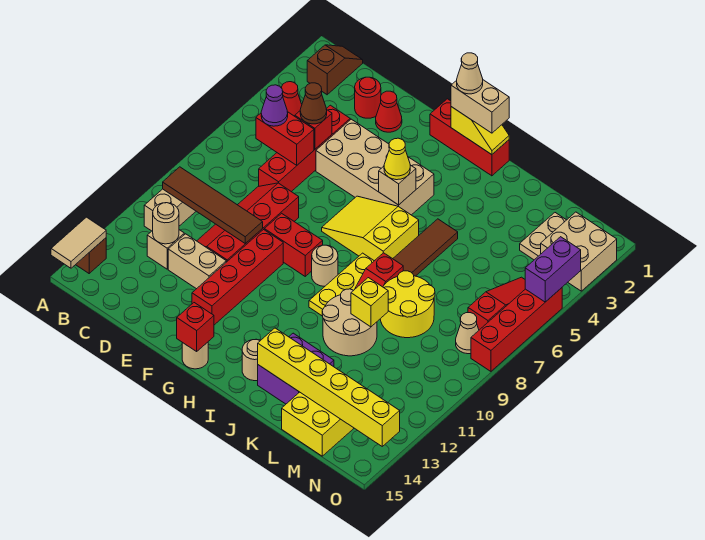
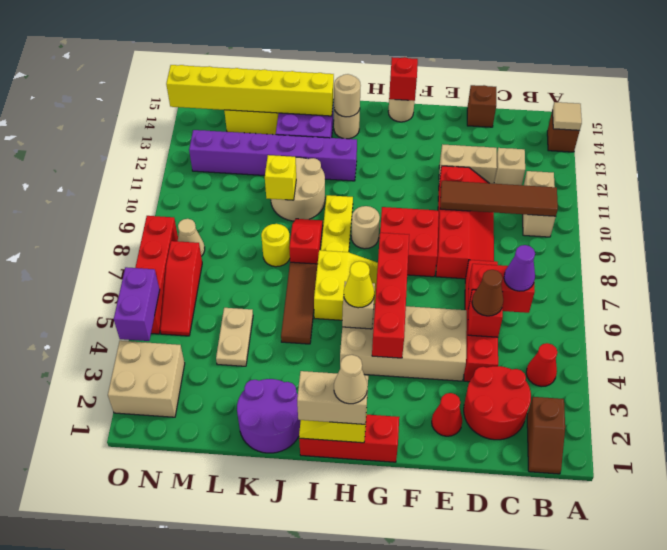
tan tile A14:A15 level 2 -> tan tile A14 level 2
tan round brick C12 level 2 -> tan round brick I14 level 2
red round brick D2 level 1 -> red round brick C2:D3 level 1
none -> brown brick D15 level 1
red brick F9:G9 level 1 -> red brick F8:G9 level 1
red brick F10:F13 level 1 -> red brick G4:G7 level 2
none -> purple brick I12:N12 level 1
none -> purple round brick J1:K2 level 1
yellow round brick K8:L9 level 1 -> yellow round brick K8 level 1
tan plate M2:M3 level 1 -> tan plate L4:L5 level 1

